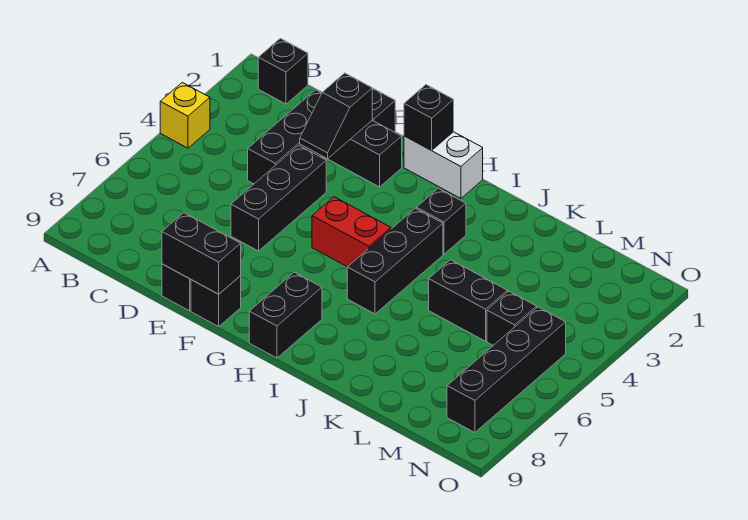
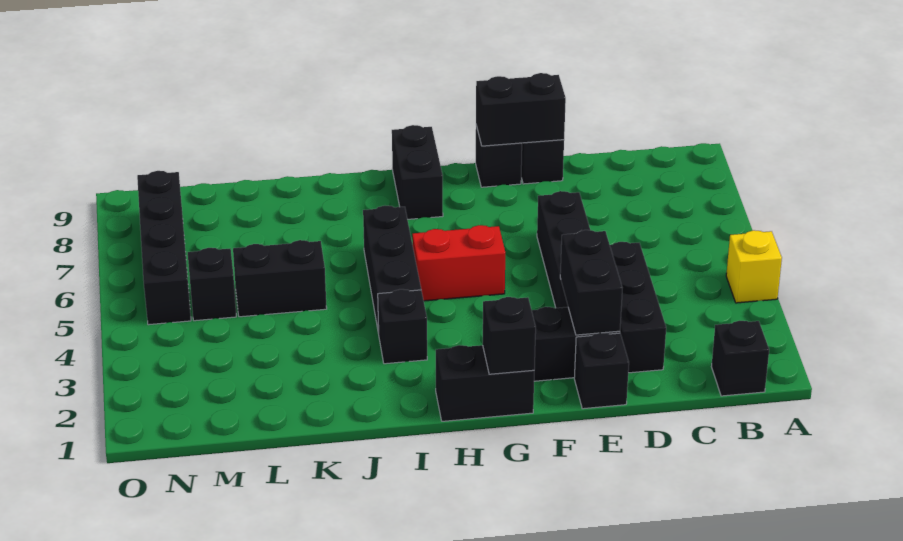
black slope E2:E3 level 2 top 2 -> black brick E2:E3 level 2
white brick G1:H1 level 1 -> black brick G1:H1 level 1

